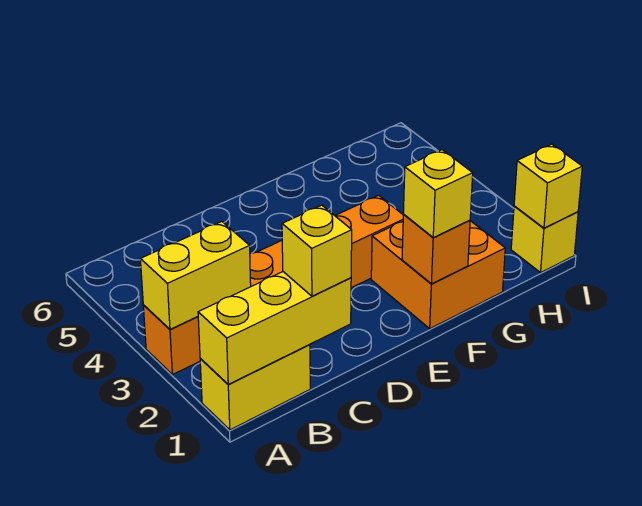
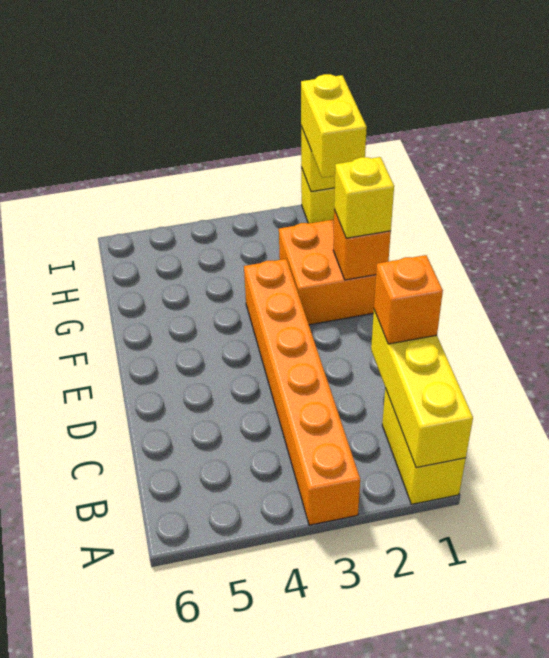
yellow brick A3:B3 level 2 -> yellow brick H1:I1 level 3
yellow brick C1 level 3 -> orange brick C1 level 3

